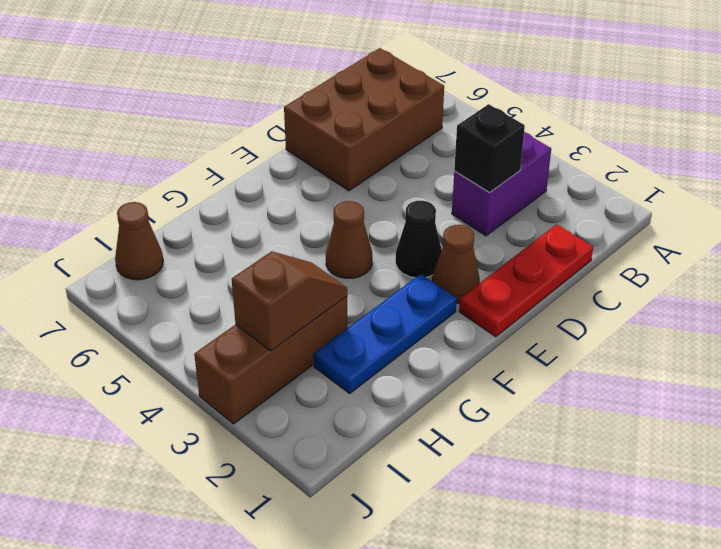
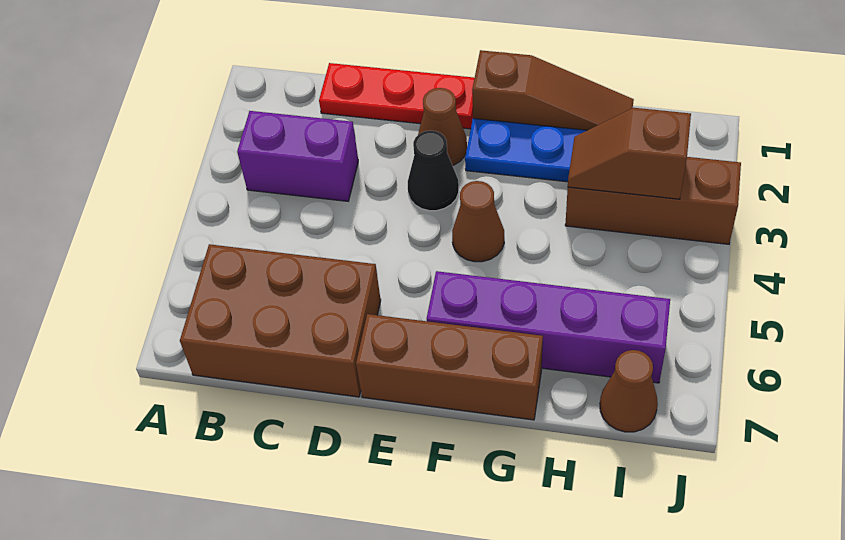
black brick C3 level 2 -> none
none -> brown brick E7:G7 level 1
none -> brown slope F1:H1 level 1 top F
none -> purple brick F6:I6 level 1

